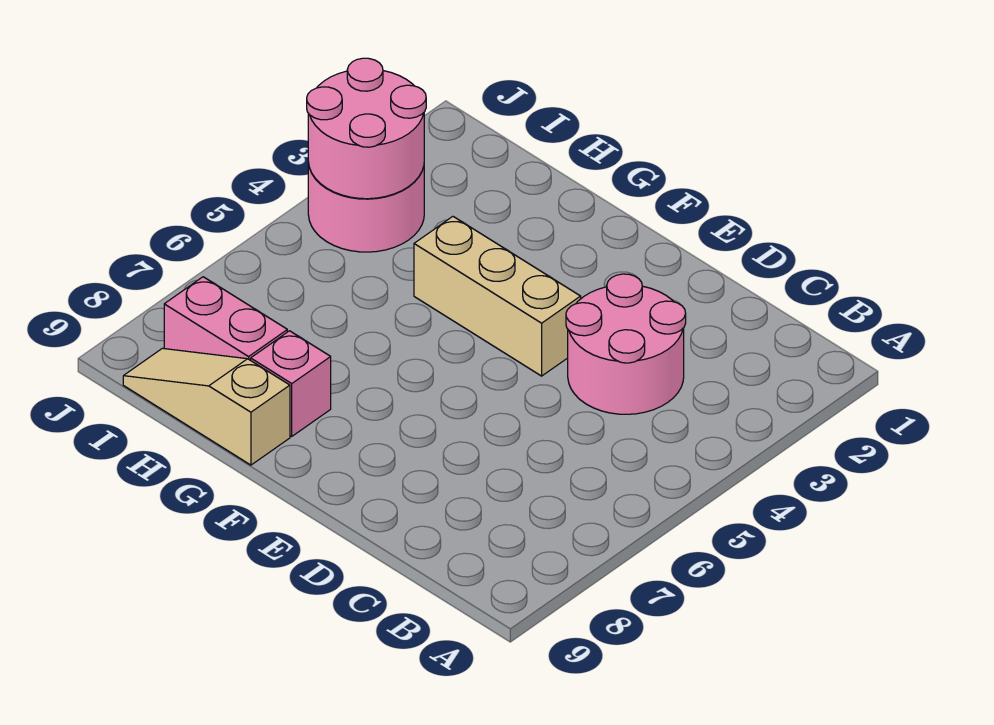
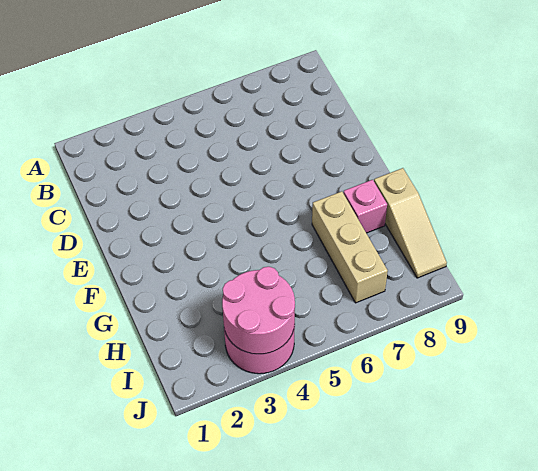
pink round brick C3:D4 level 1 -> none
tan brick E4:G4 level 1 -> tan brick G7:I7 level 1
pink brick H8:I8 level 1 -> none

